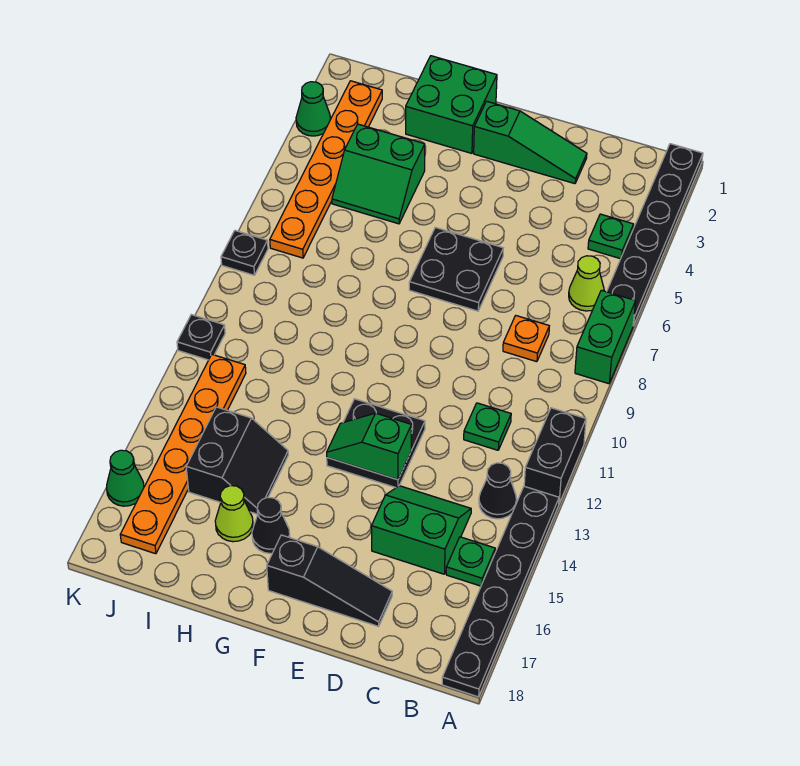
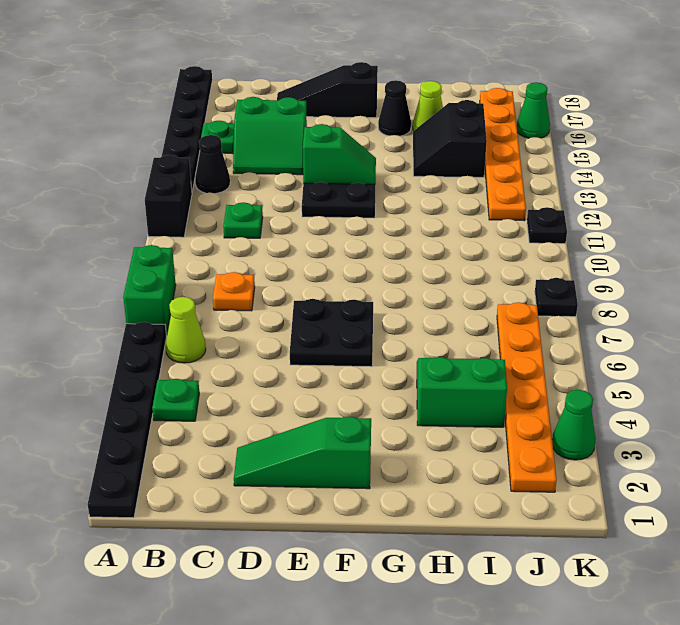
green brick G1:H2 level 1 -> none

